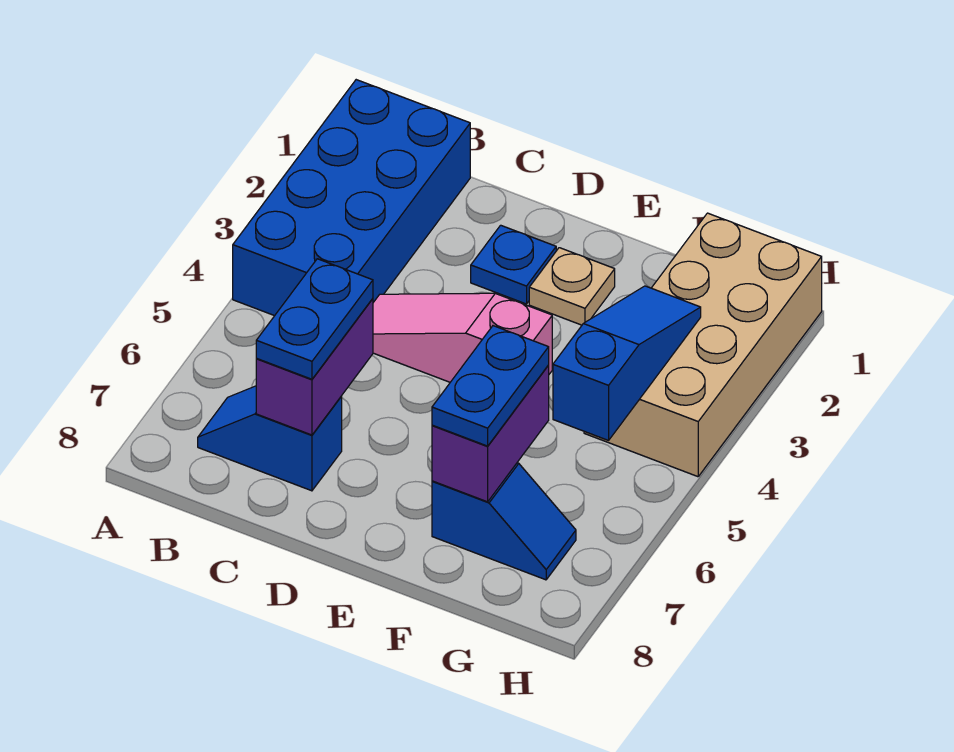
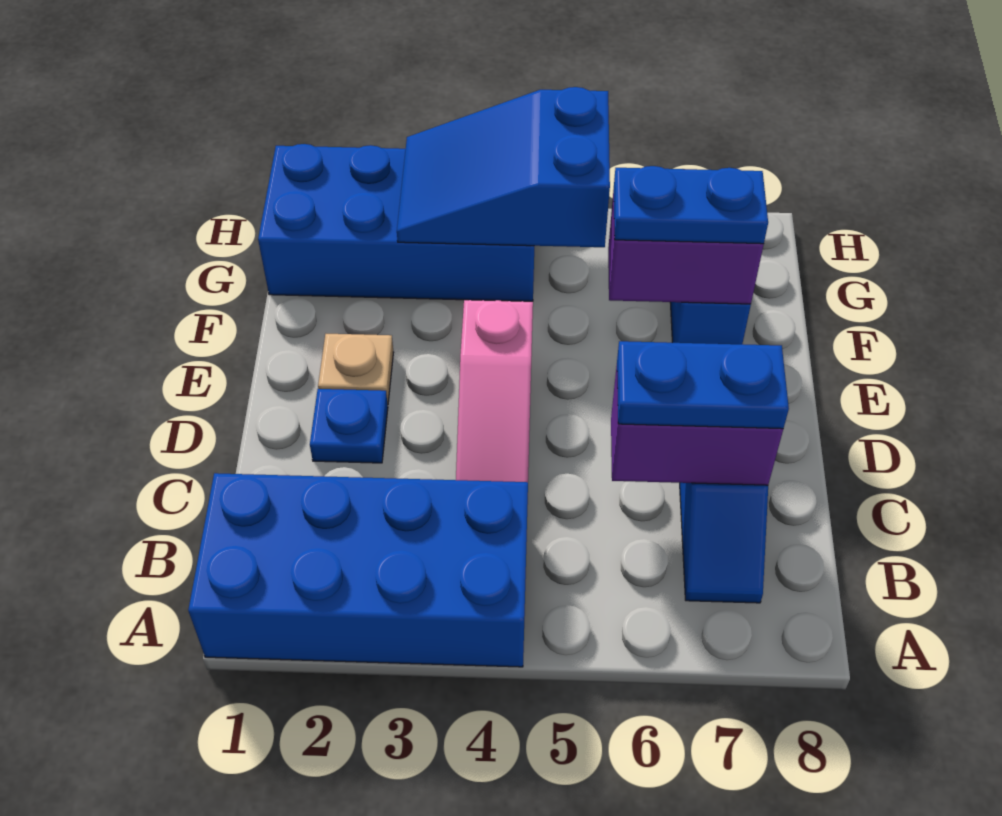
tan brick G1:H4 level 1 -> blue brick G1:H4 level 1
blue slope G3:G5 level 2 top 5 -> blue slope G3:H5 level 2 top 5

